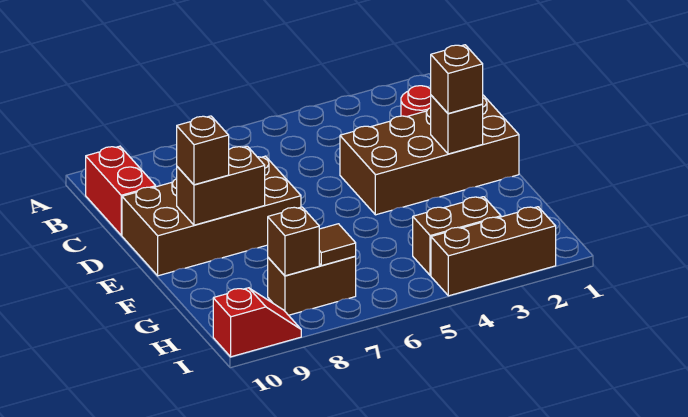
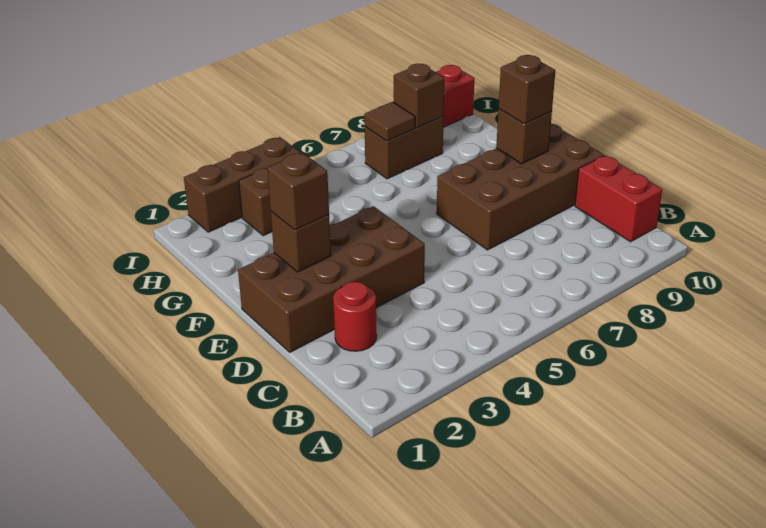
brown brick E8:E9 level 2 -> brown brick E9 level 2

